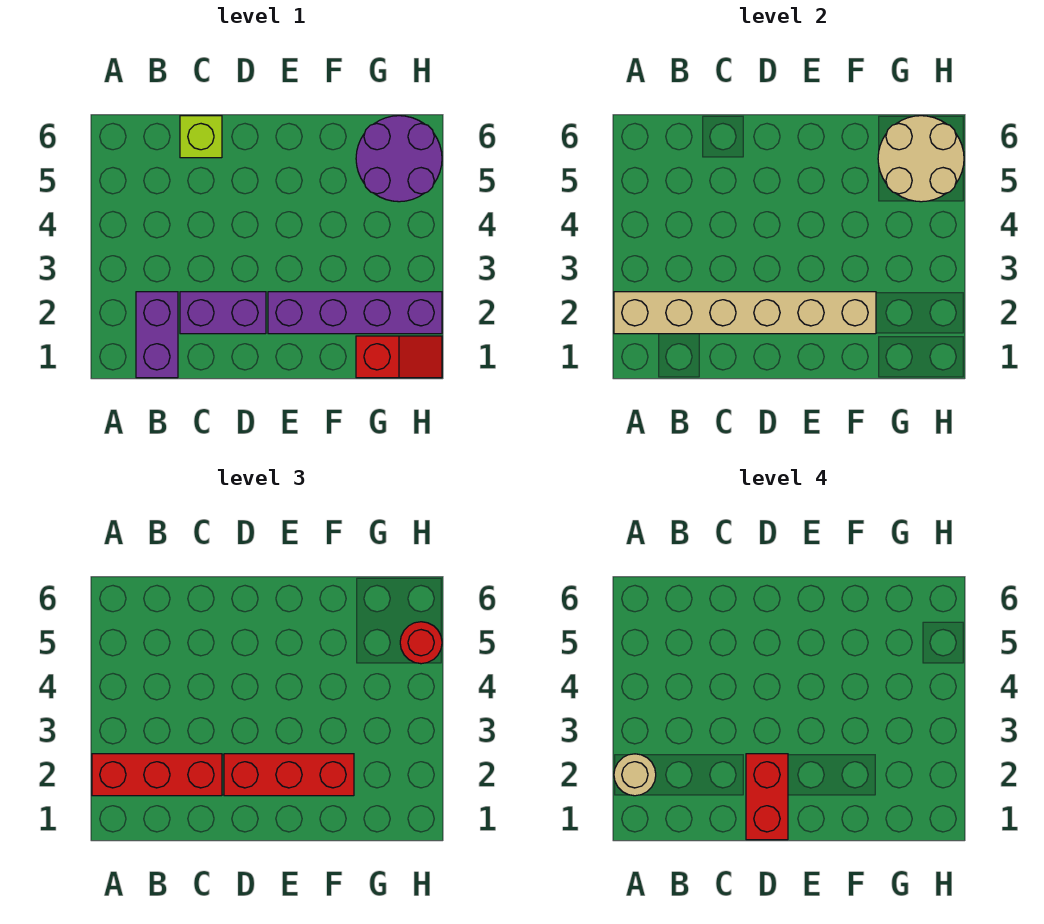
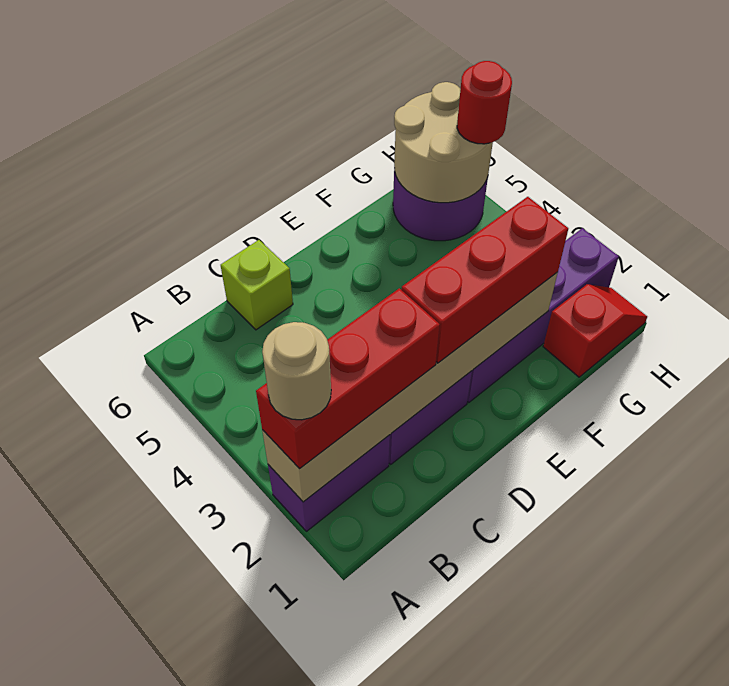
purple brick B1:B2 level 1 -> purple brick A2:B2 level 1
red brick D1:D2 level 4 -> none

